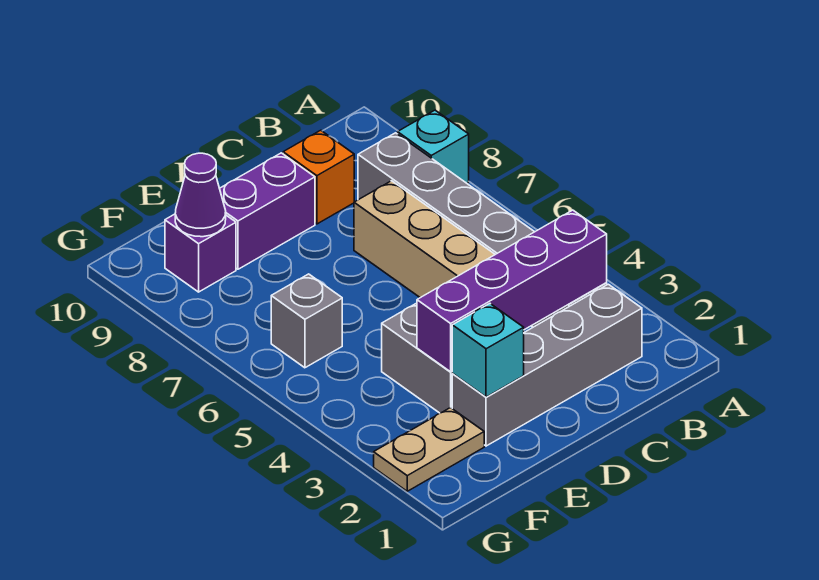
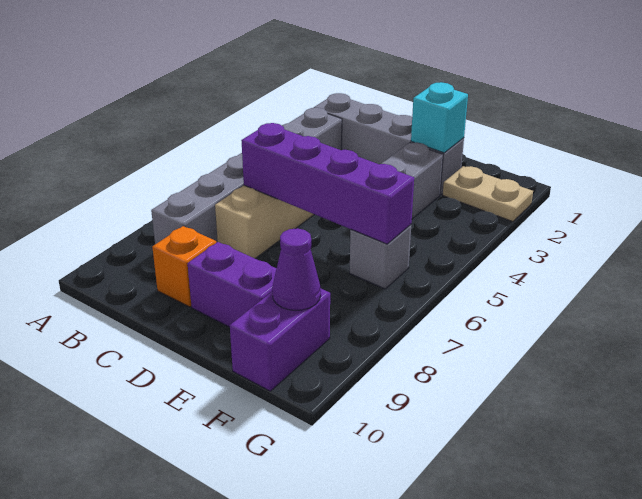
cyan brick A8 level 1 -> none
purple brick B3:E3 level 2 -> purple brick C6:F6 level 2
purple brick F9 level 1 -> purple brick F9:F10 level 1

